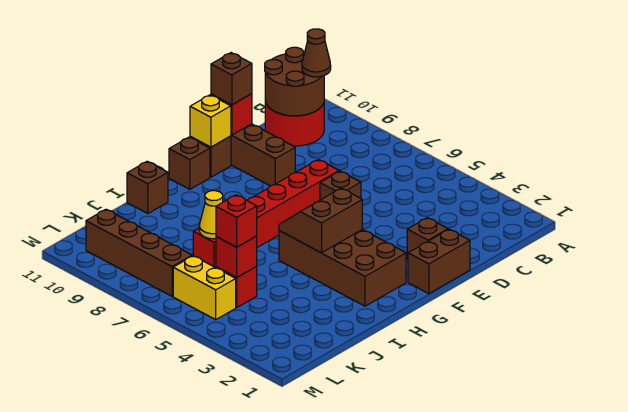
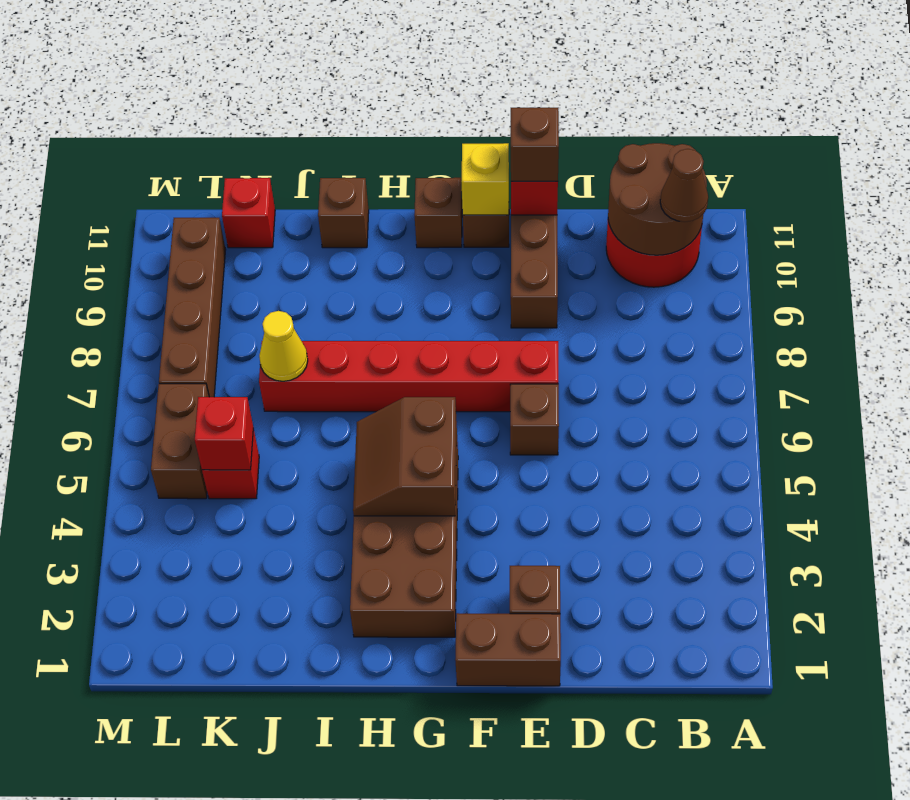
brown slope G4:H5 level 2 top 4 -> brown slope G4:H5 level 2 top G
red brick K5 level 3 -> red brick K11 level 1
yellow brick L5:L6 level 1 -> brown brick L5:L6 level 1

